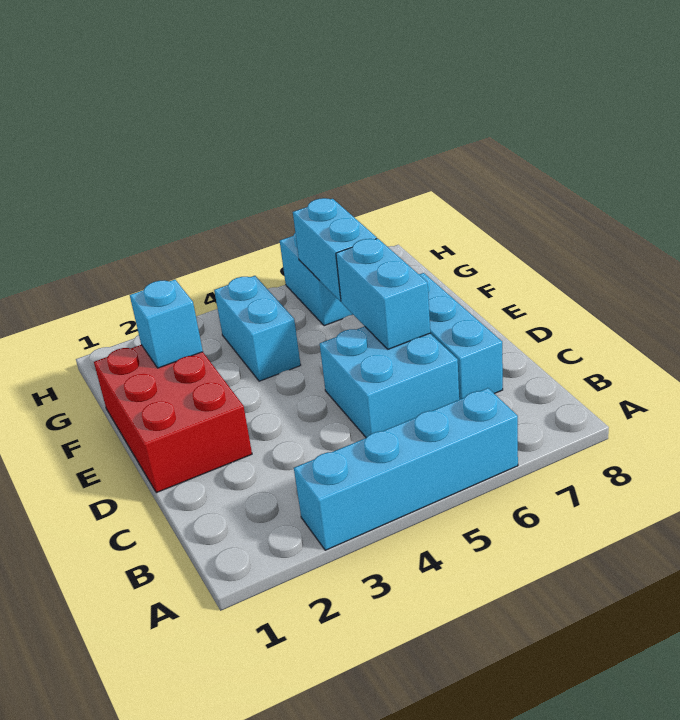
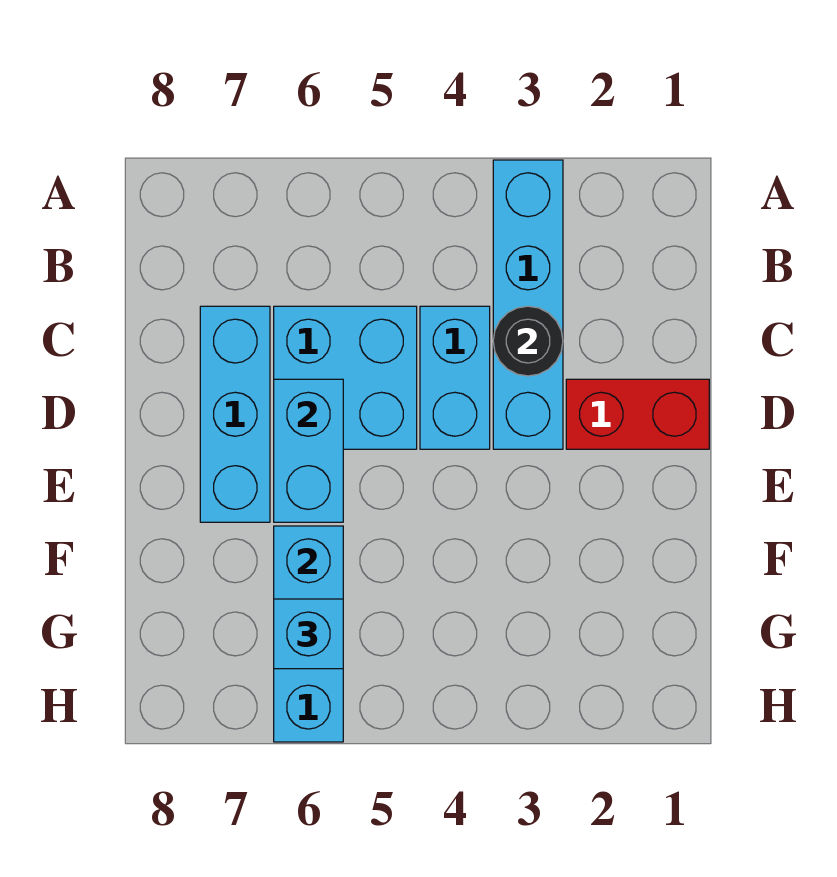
cyan brick A3:A6 level 1 -> cyan brick A3:D3 level 1
none -> black round brick C3 level 2
red brick D1:F2 level 1 -> red brick D1:D2 level 1
cyan brick F2 level 2 -> cyan brick G6 level 3
cyan brick F4:G4 level 1 -> cyan brick C4:D4 level 1

